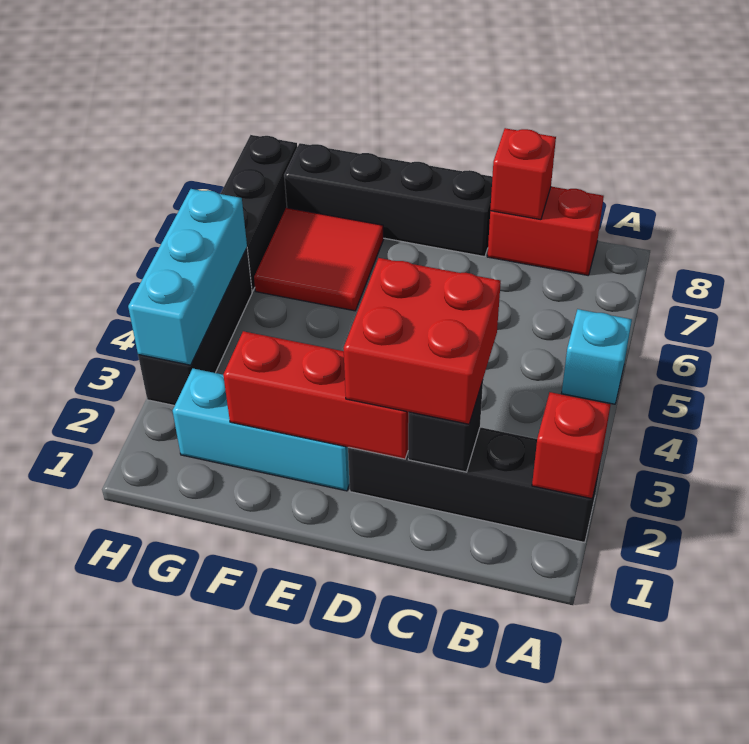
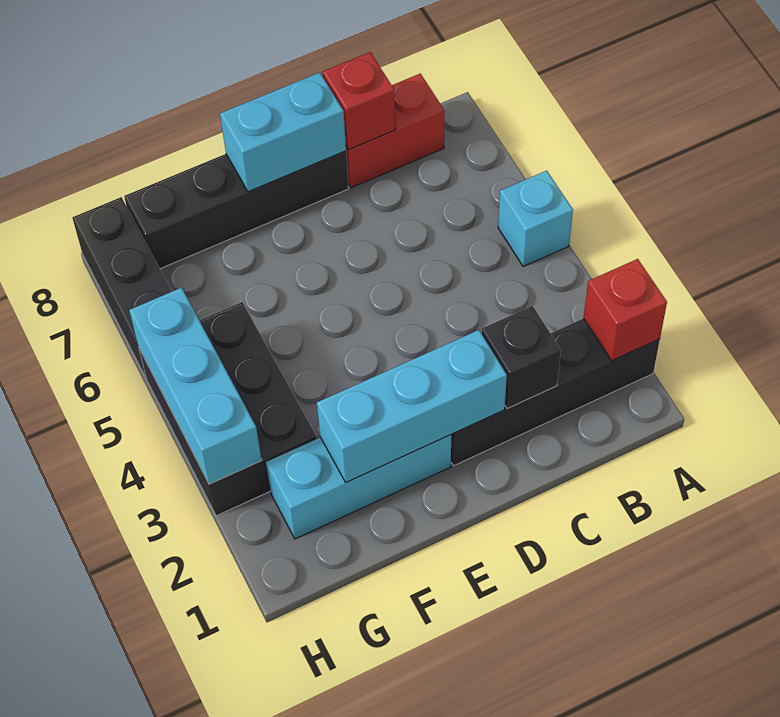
red brick C2:D3 level 3 -> none
red brick D2:F2 level 2 -> cyan brick D2:F2 level 2
none -> cyan brick D8:E8 level 2
red tile F6:G7 level 1 -> none
black brick H3:H5 level 1 -> black brick G3:H5 level 1

